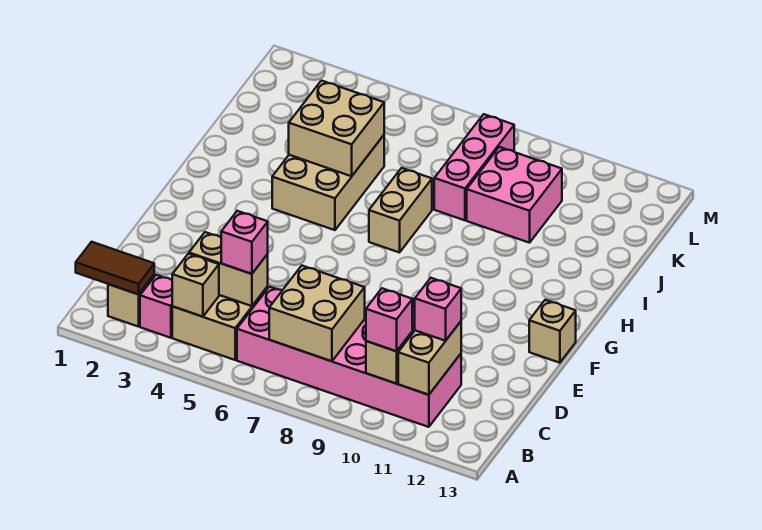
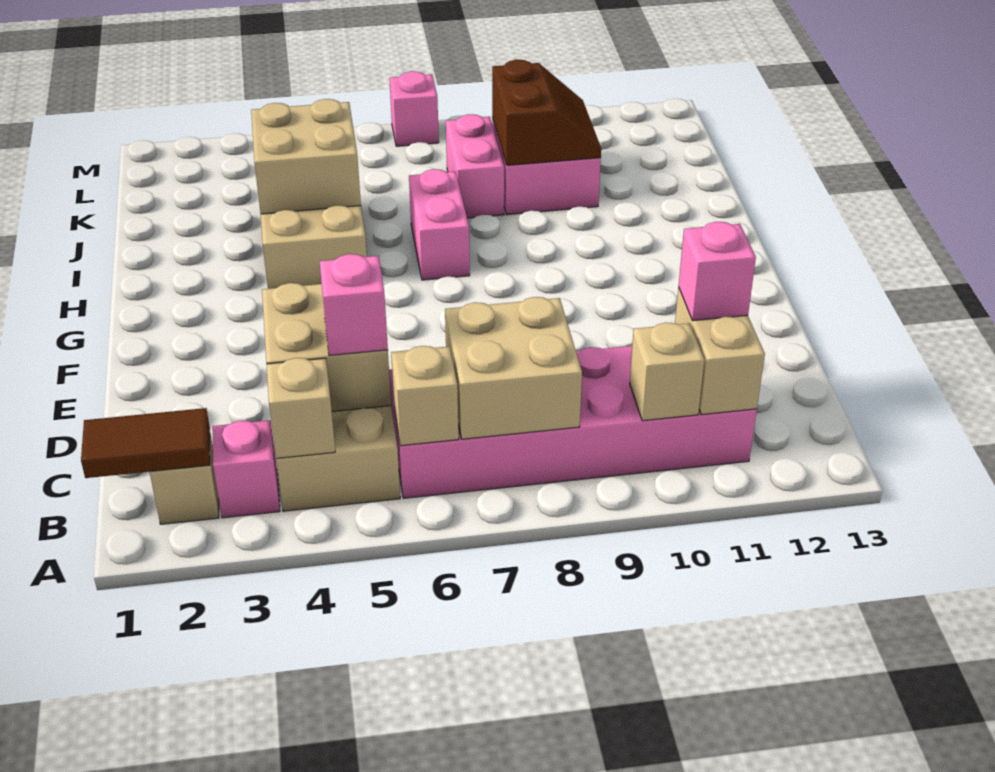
pink brick B10 level 3 -> pink brick M7 level 1
tan brick C4:C5 level 2 -> tan brick C4:D5 level 2
tan brick F13 level 1 -> tan brick B6 level 2
tan brick H7:I7 level 1 -> pink brick H7:I7 level 1
pink brick J8:L8 level 1 -> pink brick J8:K8 level 1
none -> brown slope J9:K10 level 2 top 9

